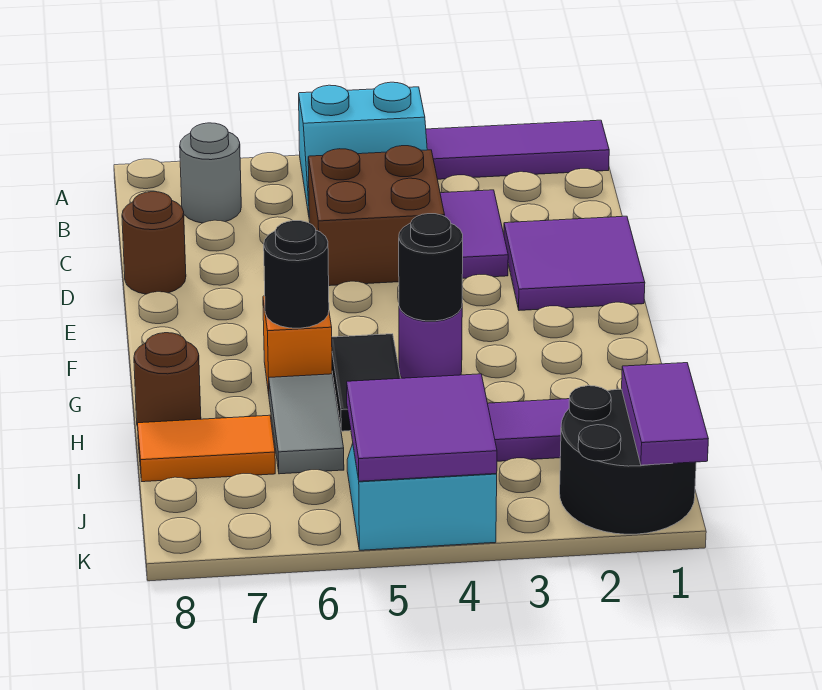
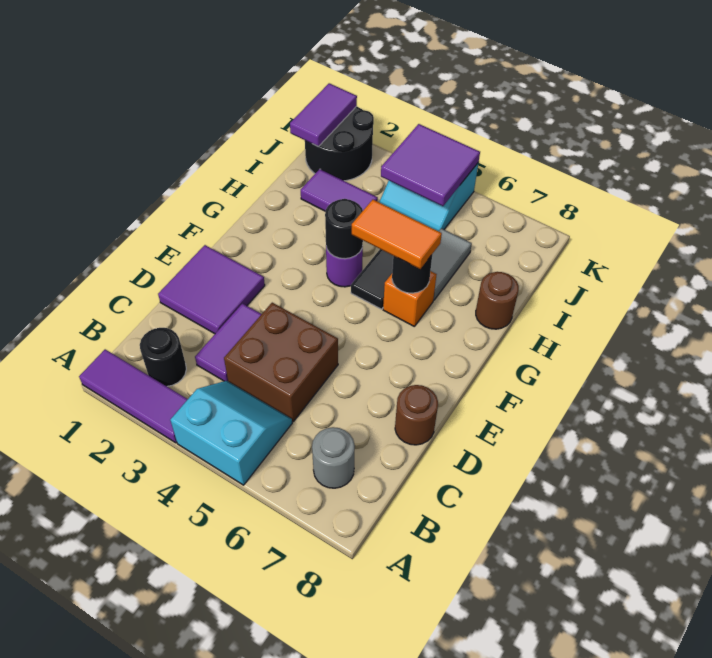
none -> black round brick B2 level 1
orange tile I7:I8 level 1 -> orange tile G5:G6 level 3

